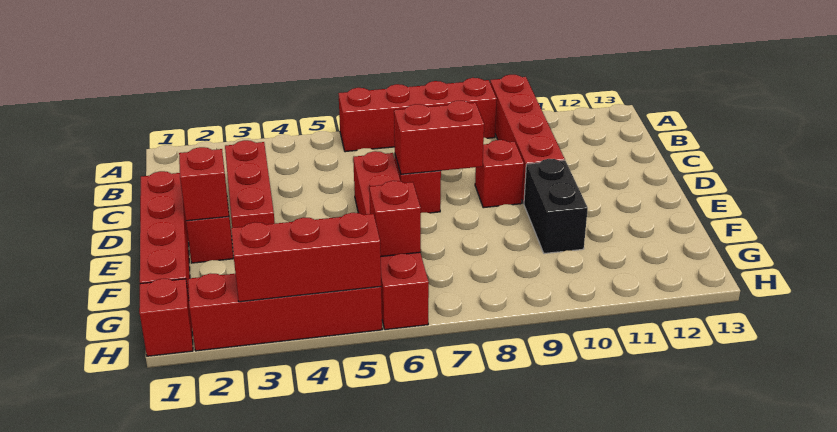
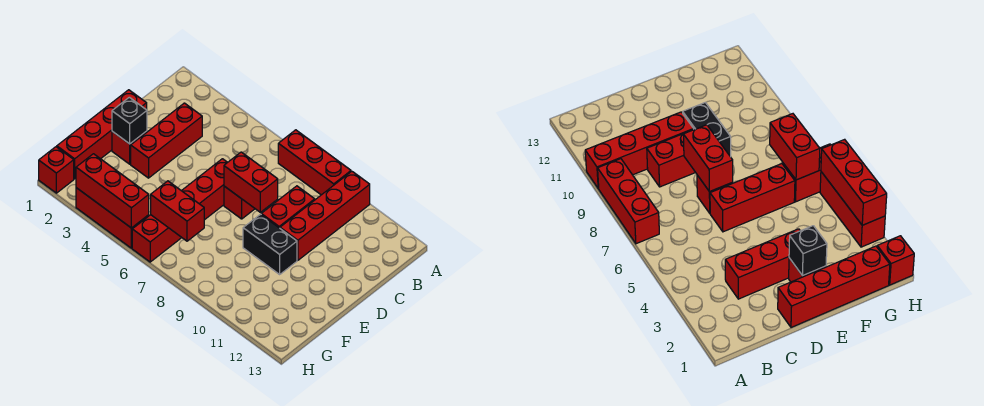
red brick A6:A9 level 1 -> red brick A7:A9 level 1
red brick D9 level 1 -> red brick C9:D9 level 1
red brick E2 level 2 -> black brick E2 level 2
black brick E10:F10 level 1 -> black brick E9:E10 level 1
red brick G6 level 2 -> red brick G6:G7 level 2
red brick H2:H5 level 1 -> red brick H3:H5 level 1

